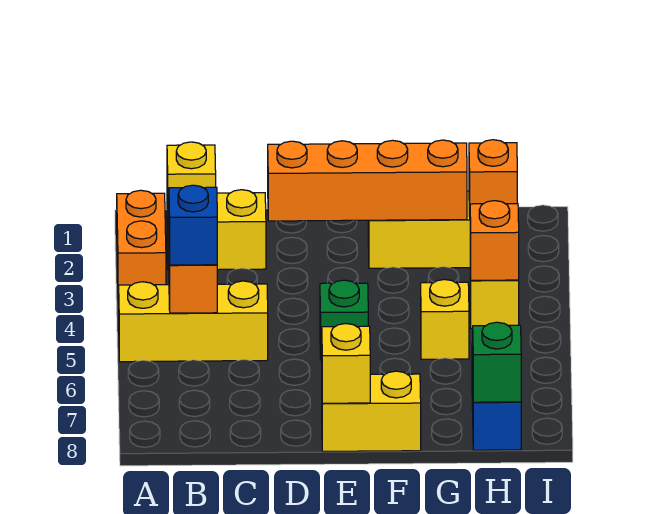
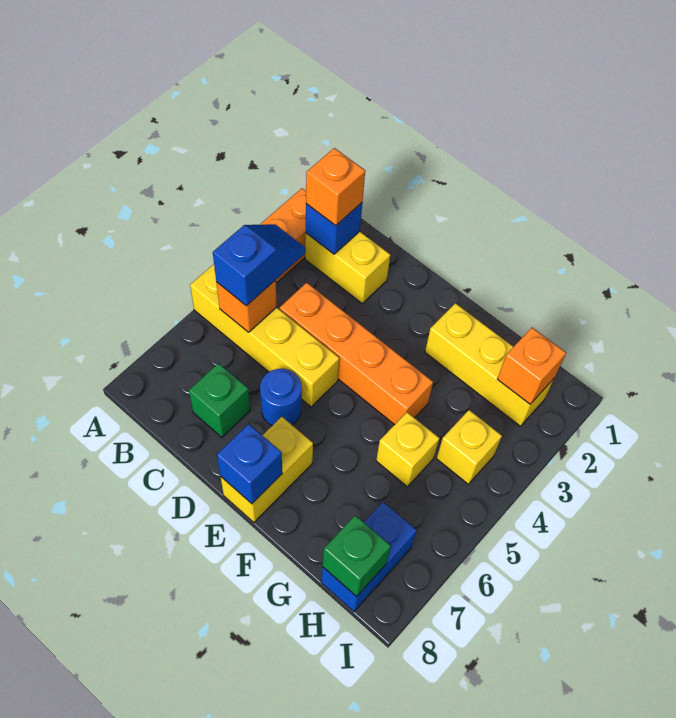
yellow brick A5:C5 level 1 -> yellow brick A5:D5 level 1
yellow brick B2 level 2 -> blue brick B2 level 2
orange brick D2:G2 level 2 -> orange brick C4:F4 level 1
none -> blue round brick D6 level 1
green brick E5 level 1 -> green brick C7 level 1
yellow brick E8:F8 level 1 -> yellow brick E7:E8 level 1
yellow brick E8 level 2 -> blue brick E8 level 2
orange brick H4 level 2 -> orange brick B2 level 3

